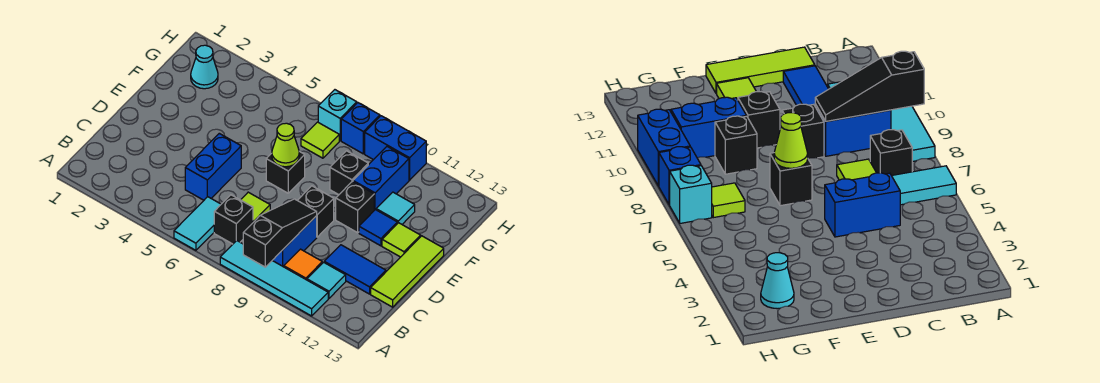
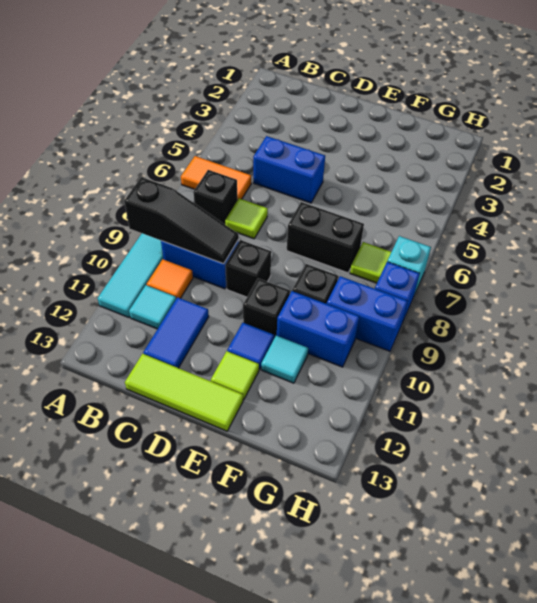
cyan tile A6:B6 level 1 -> orange tile A6:B6 level 1
black brick E7 level 1 -> black brick E7:F7 level 1
lime cone E7 level 2 -> none
cyan cone G2 level 1 -> none
blue brick H9:H10 level 1 -> blue brick G9:H9 level 1

